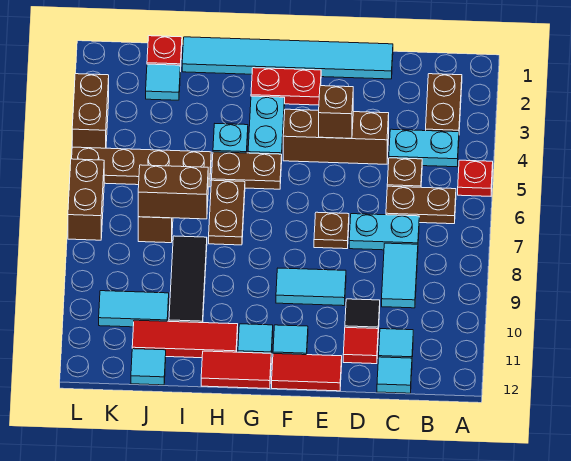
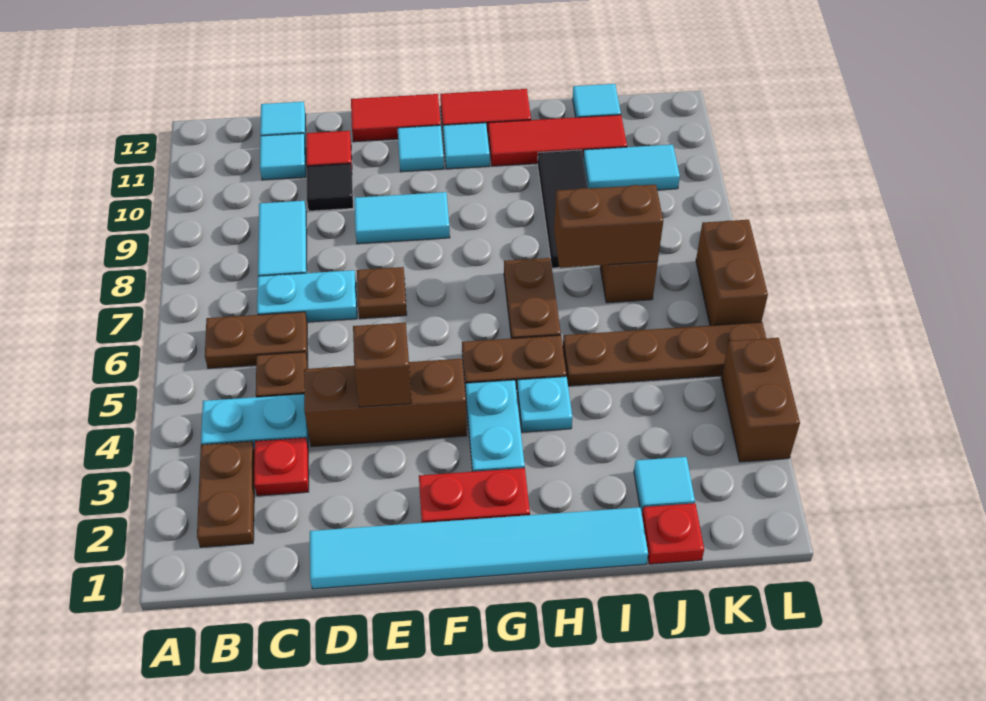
red plate A5 level 1 -> red plate C3 level 1

